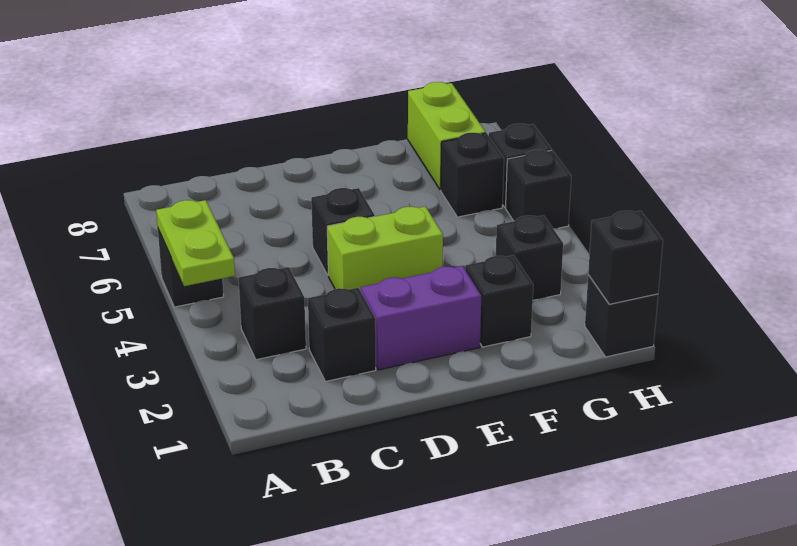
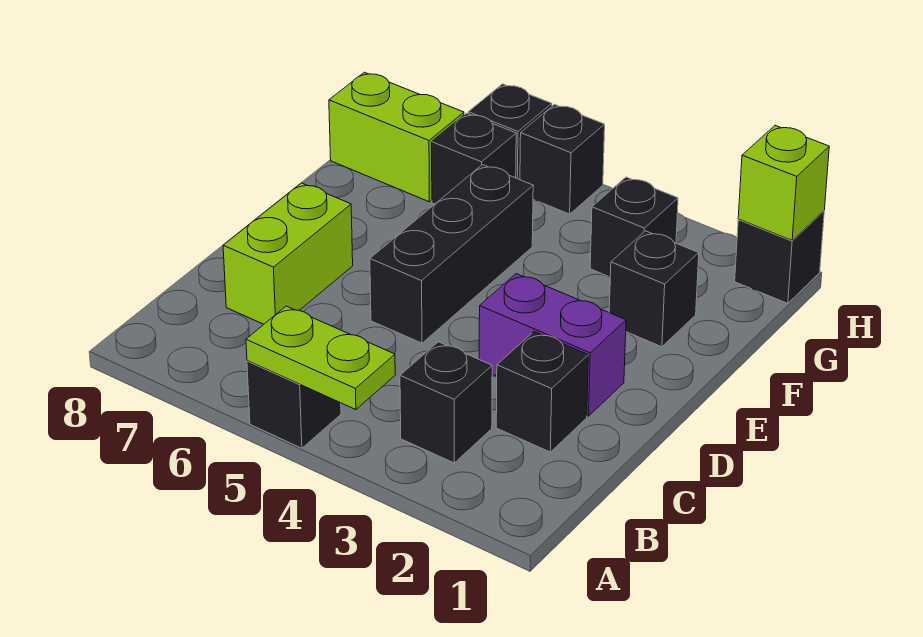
purple brick D2:E2 level 1 -> purple brick D2:D3 level 1
lime brick D4:E4 level 1 -> lime brick C7:D7 level 1
black brick D5 level 1 -> black brick D5:F5 level 1
black brick H1 level 2 -> lime brick H1 level 2

